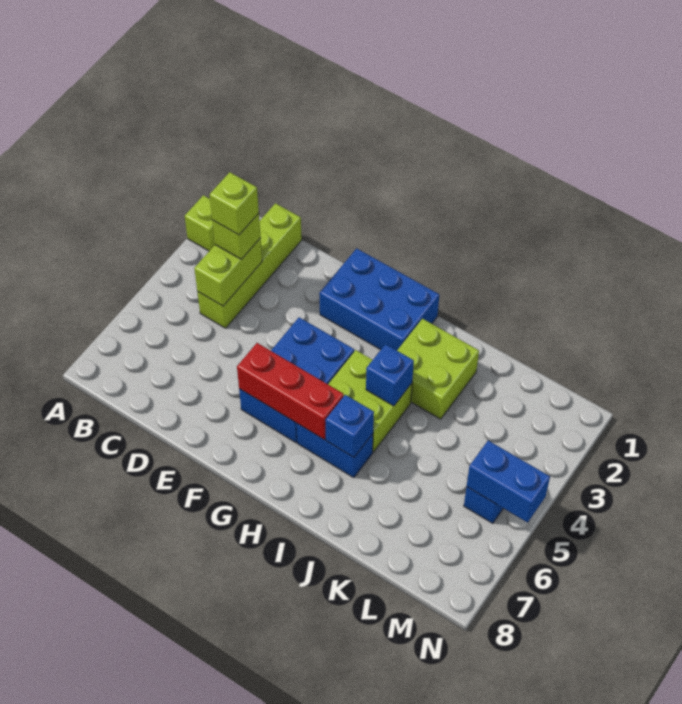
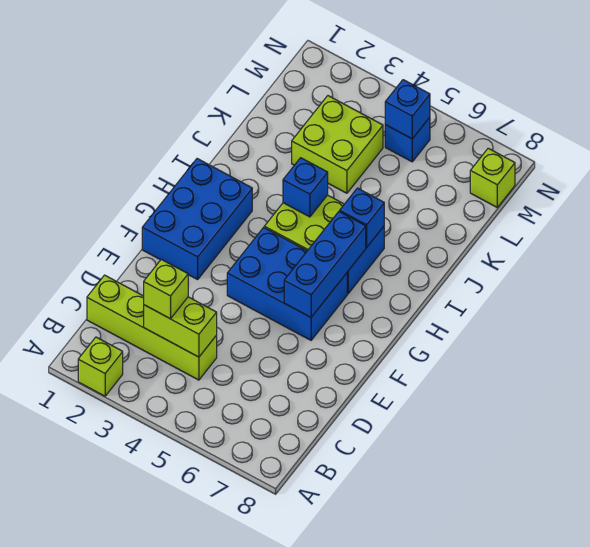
lime brick C3 level 4 -> lime brick M8 level 1
red brick F6:H6 level 2 -> blue brick F6:H6 level 2
lime brick I2:J3 level 1 -> lime brick K3:L4 level 1
blue brick M5:N5 level 2 -> blue brick M5 level 2

